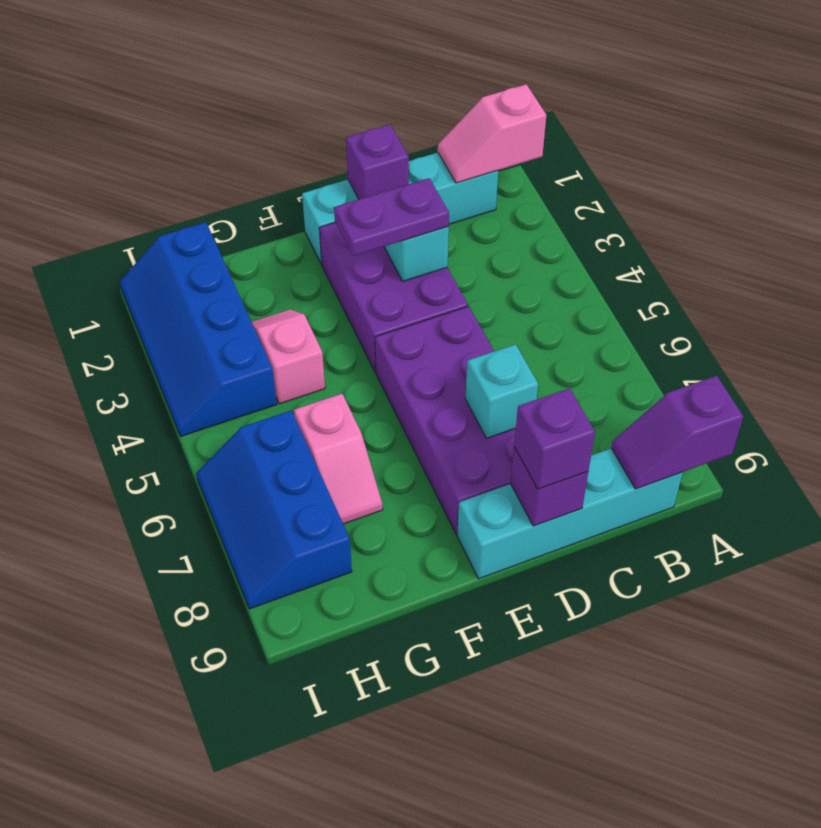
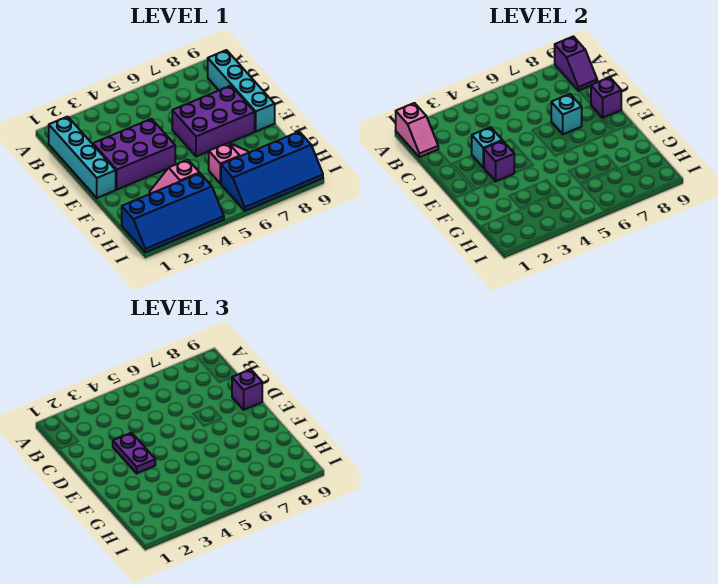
purple brick D1 level 2 -> purple brick E3 level 2
purple brick D5:E8 level 1 -> purple brick D6:E8 level 1
blue slope H6:I8 level 1 top H -> blue slope H6:I9 level 1 top H

